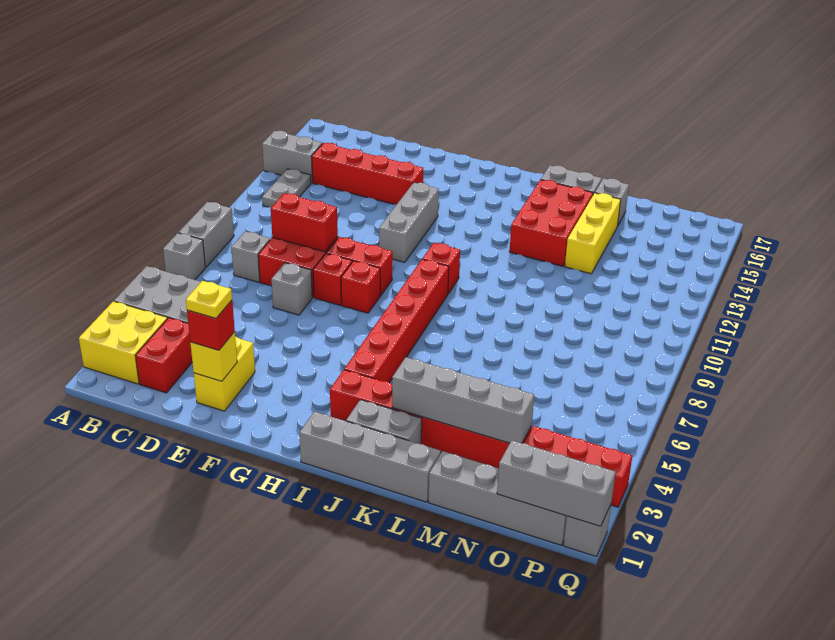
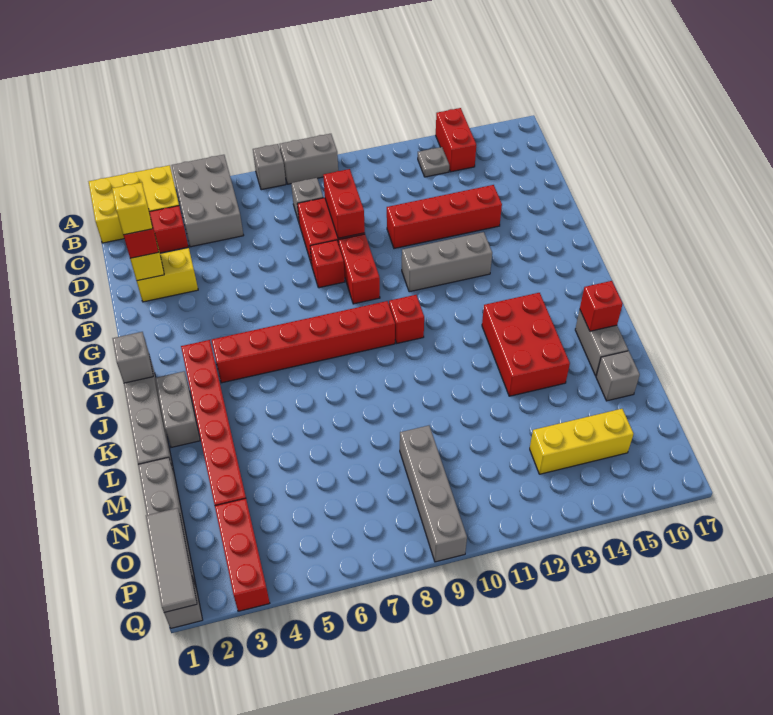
yellow brick A2:B3 level 1 -> yellow brick A1:B3 level 1
grey brick A14:B14 level 1 -> red brick A14:B14 level 1
grey plate B12:B13 level 1 -> grey plate B13 level 1
red brick C14:F14 level 1 -> red brick E11:E14 level 1
yellow plate E2 level 4 -> yellow brick E2 level 4
grey brick E7 level 1 -> grey brick I1 level 2
red brick G8 level 1 -> red brick K16 level 2
grey brick K3:N3 level 2 -> grey brick N9:Q9 level 1
red brick K13:L15 level 1 -> red brick J13:L14 level 1
yellow brick M13:M15 level 1 -> yellow brick O13:O15 level 1
grey brick O1:Q1 level 2 -> grey tile O1:Q1 level 2

